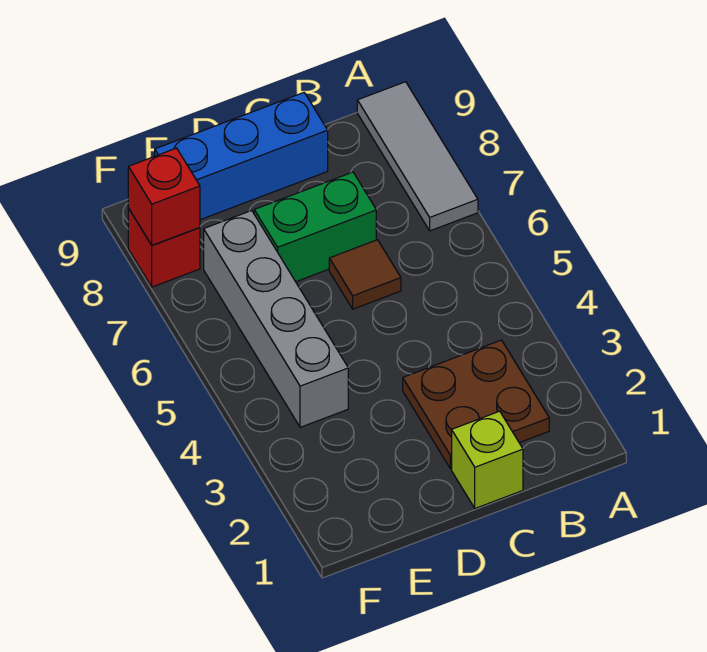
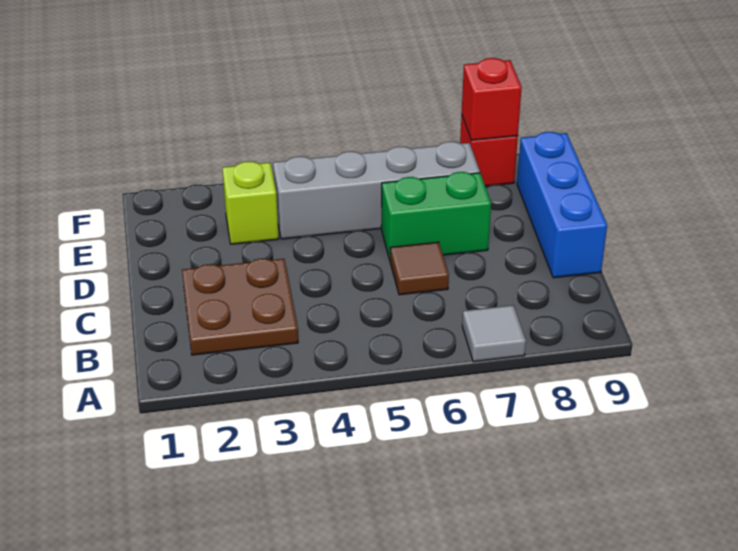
grey tile A7:A9 level 1 -> grey tile A7 level 1
lime brick C1 level 1 -> lime brick E3 level 1
green brick C7:D7 level 1 -> green brick D6:D7 level 1

